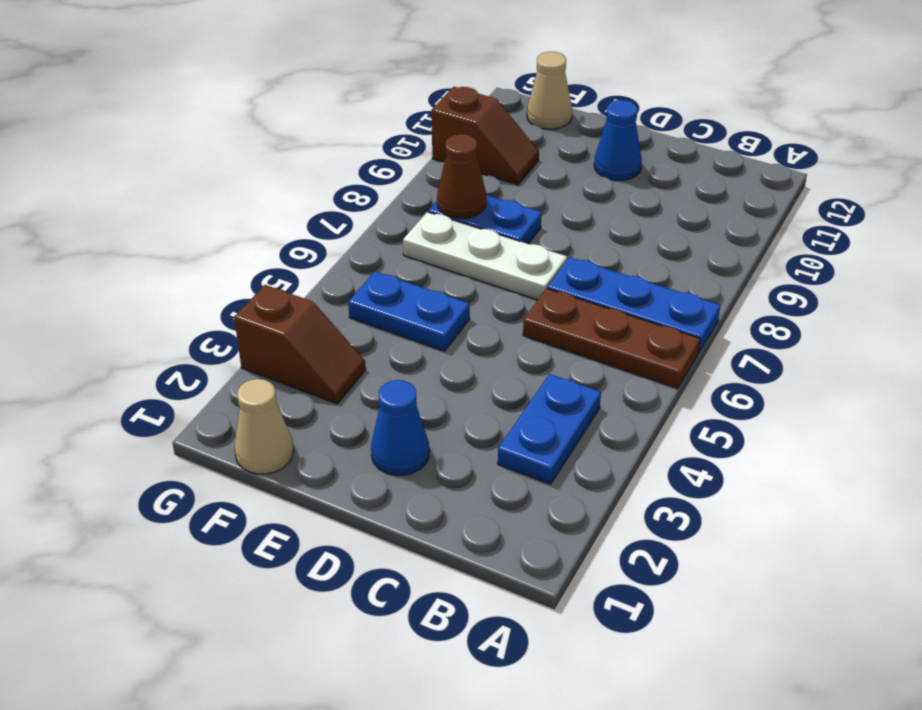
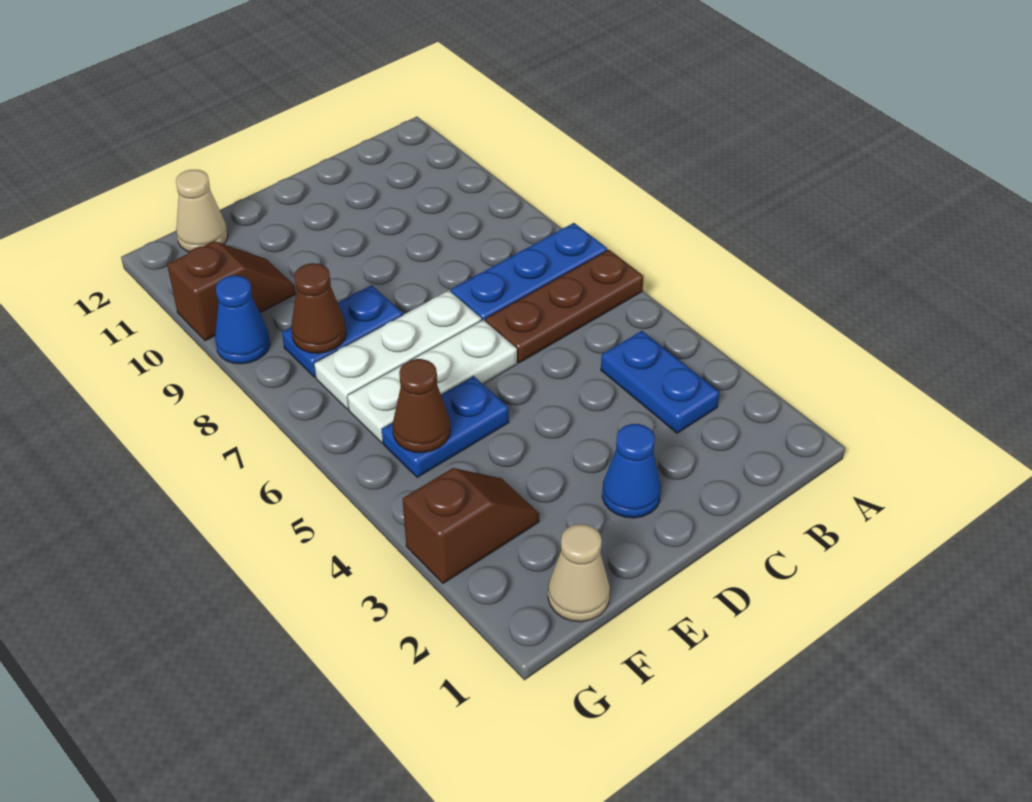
none -> white plate D6:F6 level 1
blue cone D11 level 1 -> blue cone G9 level 1
none -> brown cone F5 level 2

